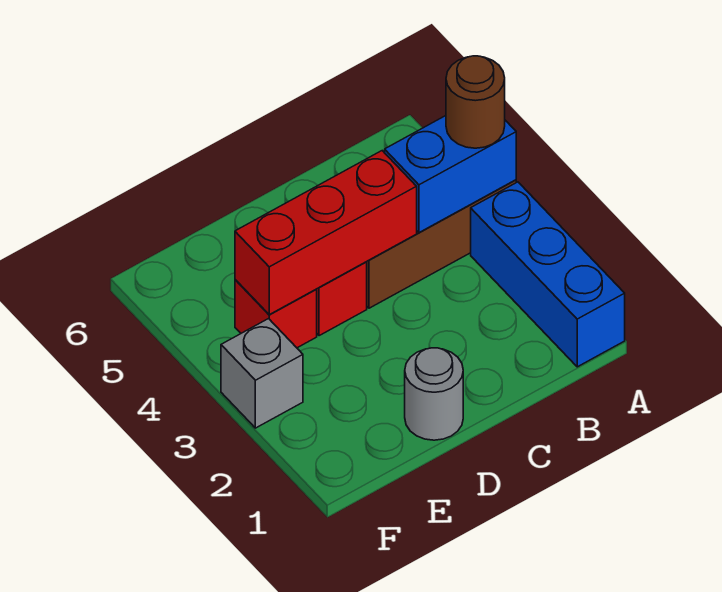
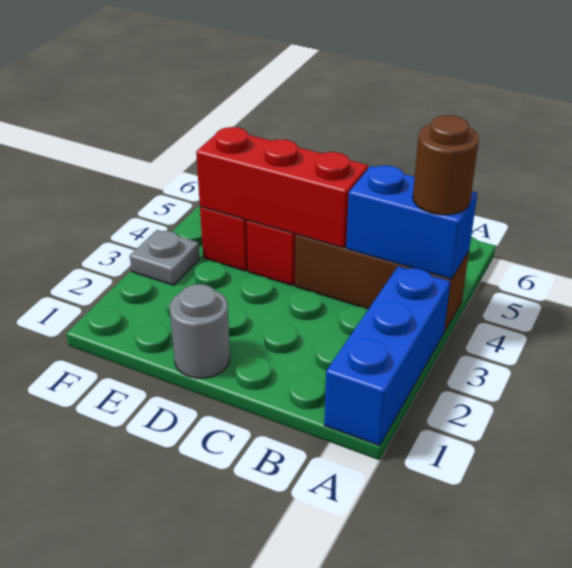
grey brick F3 level 1 -> grey plate F3 level 1

